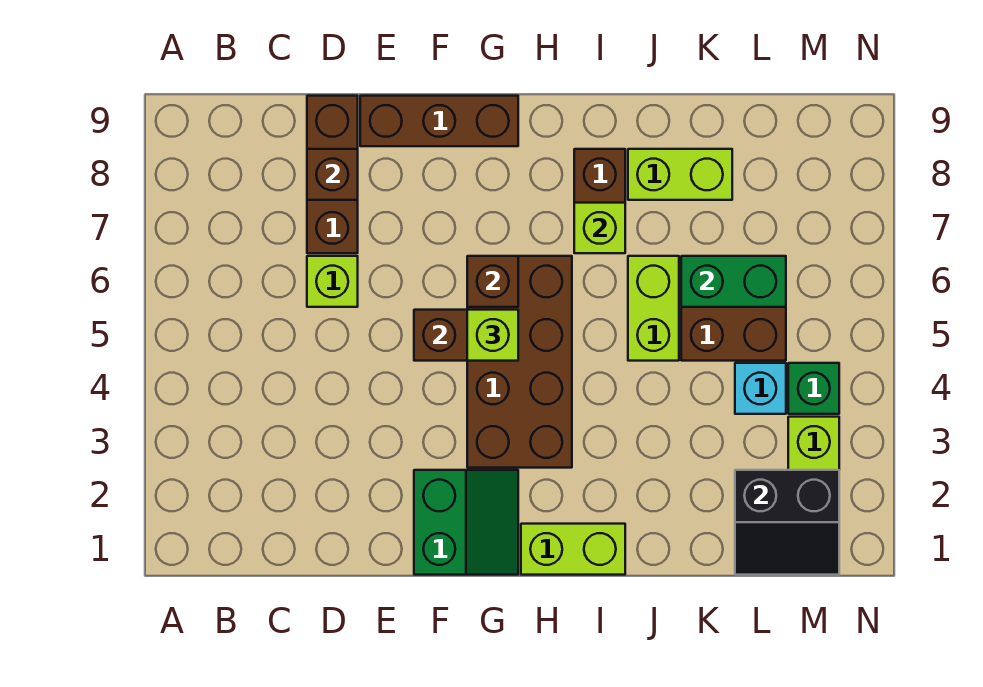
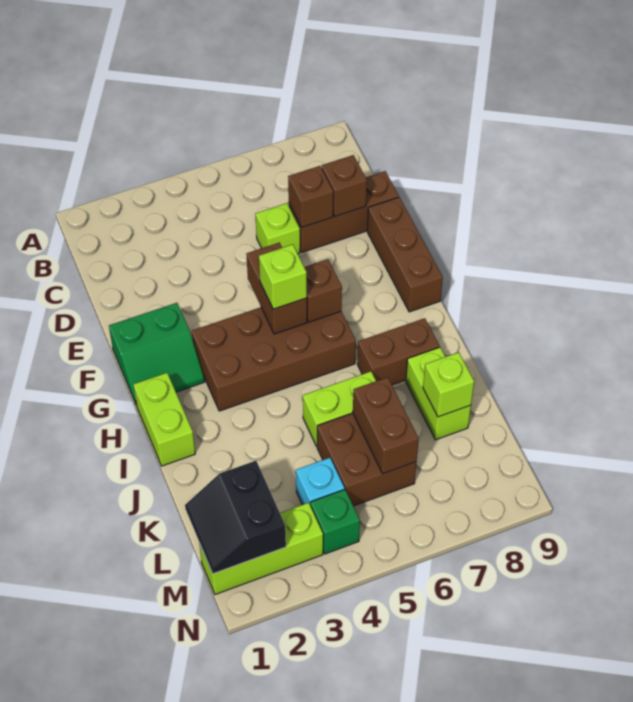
none -> brown brick D7 level 2
lime brick I7 level 2 -> lime brick K8 level 2
green brick K6:L6 level 2 -> brown brick K6:L6 level 2

